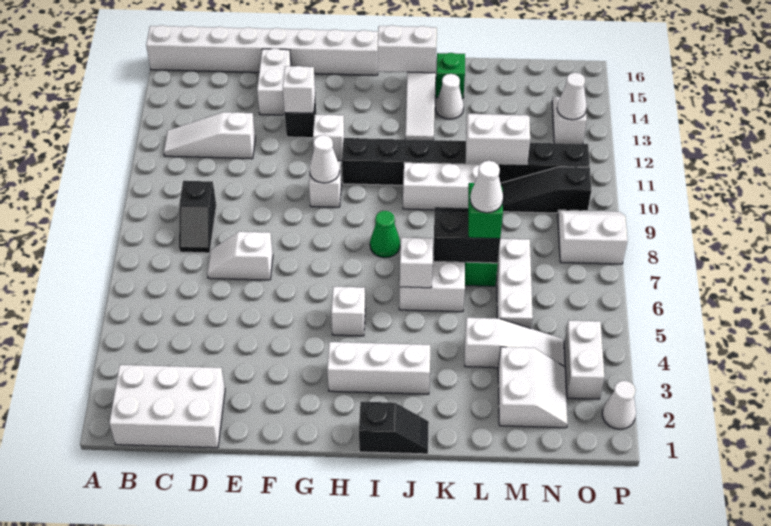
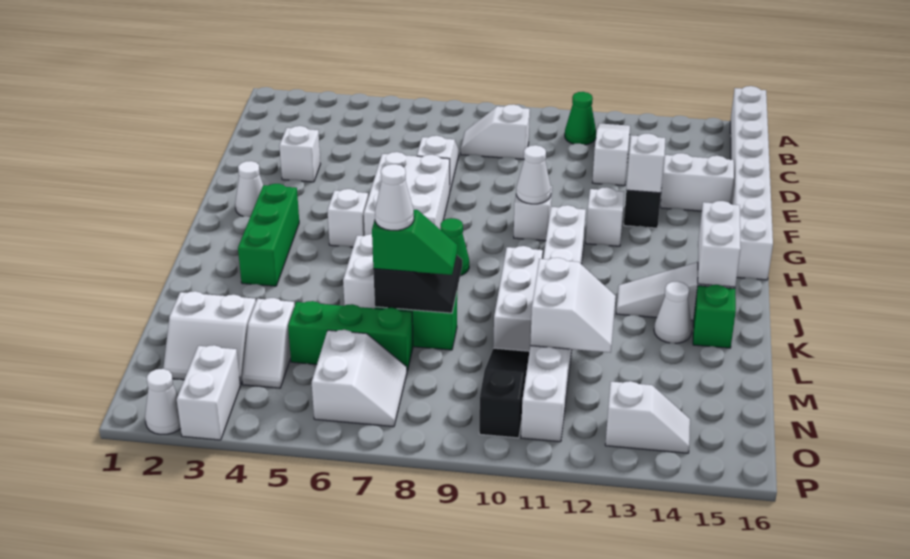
white brick B1:D2 level 1 -> white brick F6:H7 level 1
none -> green cone B11 level 1
black slope C8:C9 level 1 top 9 -> white slope C8:C9 level 1 top 9
white brick H3:J3 level 1 -> green brick H3:J3 level 1
black brick H11:O11 level 1 -> white brick H11:O11 level 1
black slope I1:J1 level 1 top I -> none
white brick J6 level 2 -> white brick E3 level 1
white slope L4:N4 level 1 top L -> white slope M4:N4 level 1 top M
white brick M5:M7 level 1 -> green brick M5:M7 level 1
white brick O3:O4 level 1 -> white brick O3:P3 level 1
white slope O8:P9 level 1 top 8 -> white slope N6:O7 level 1 top 6
white cone O13 level 2 -> white cone G2 level 1

